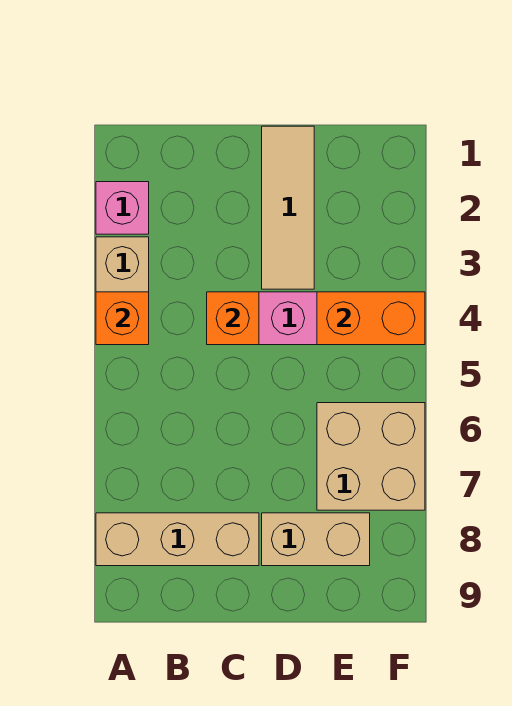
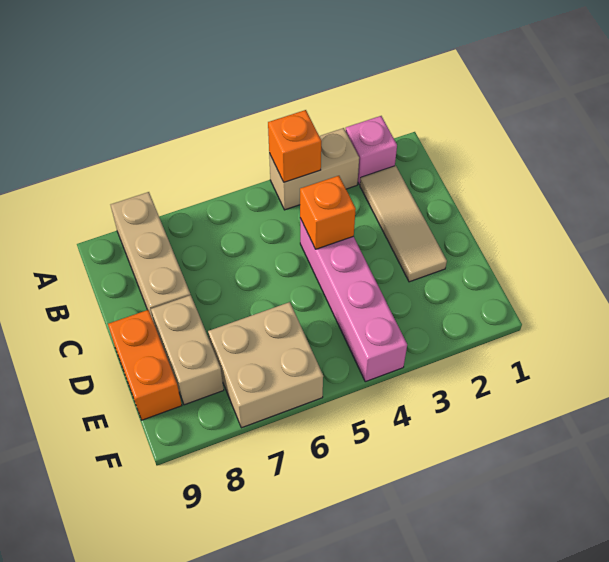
tan tile D1:D3 level 1 -> tan tile B2:D2 level 1
orange brick E4:F4 level 2 -> orange brick D9:E9 level 1

